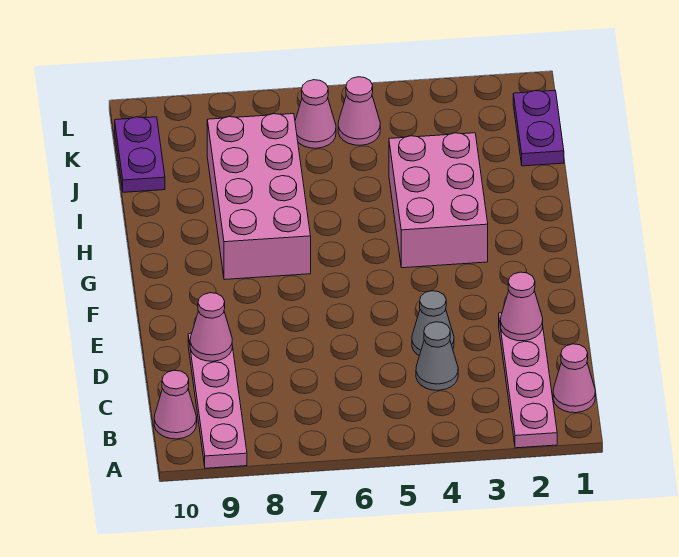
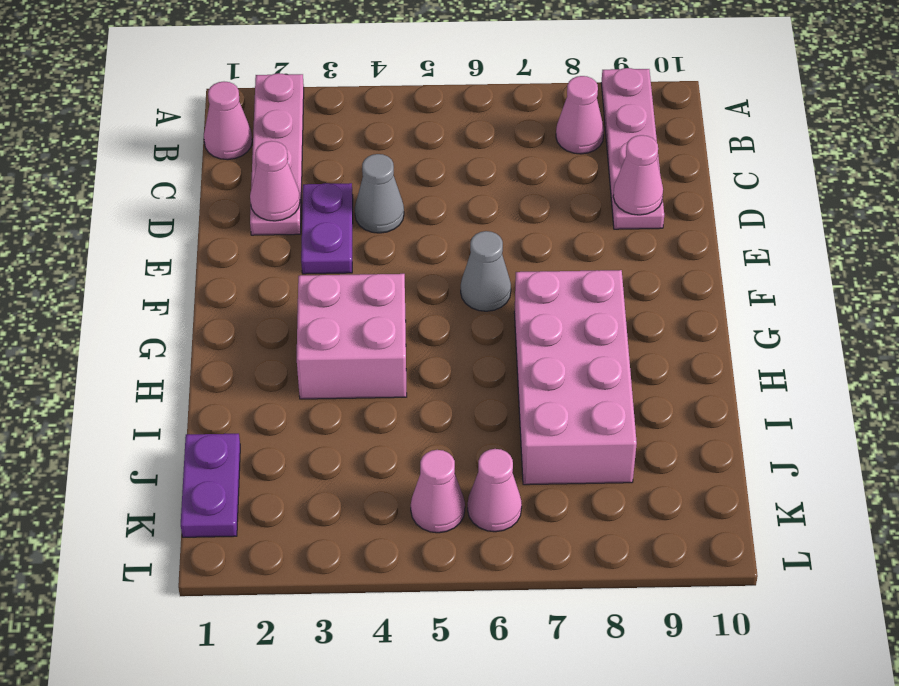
pink cone B10 level 1 -> pink cone B8 level 1
grey cone C4 level 1 -> grey cone F6 level 1
pink brick G3:I4 level 1 -> pink brick G3:H4 level 1
purple plate J10:K10 level 1 -> purple plate D3:E3 level 1

